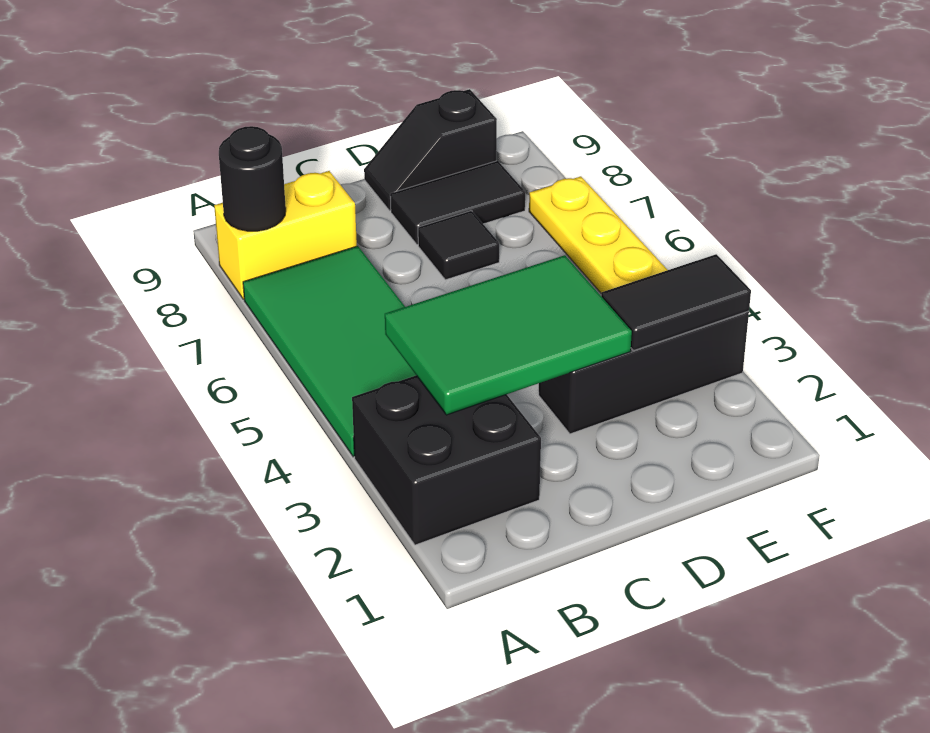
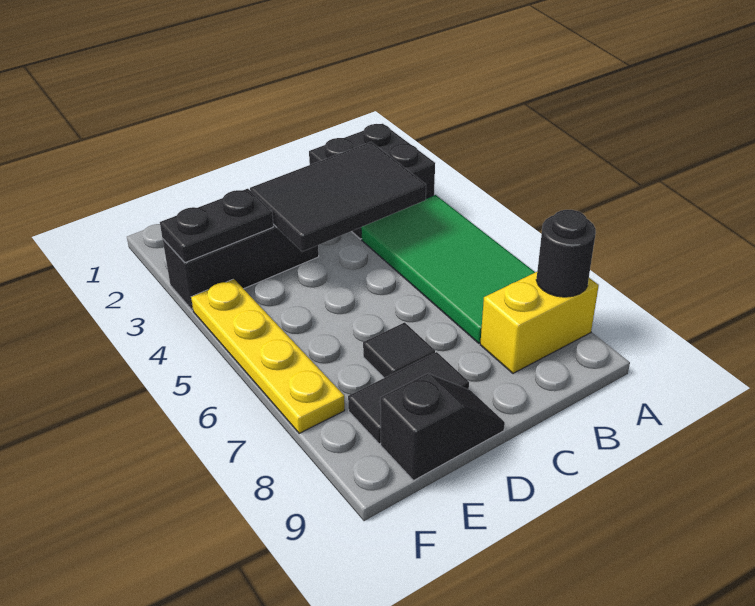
green tile B3:D4 level 2 -> black tile B3:D4 level 2
black tile E3:F3 level 2 -> black plate E3:F3 level 2

